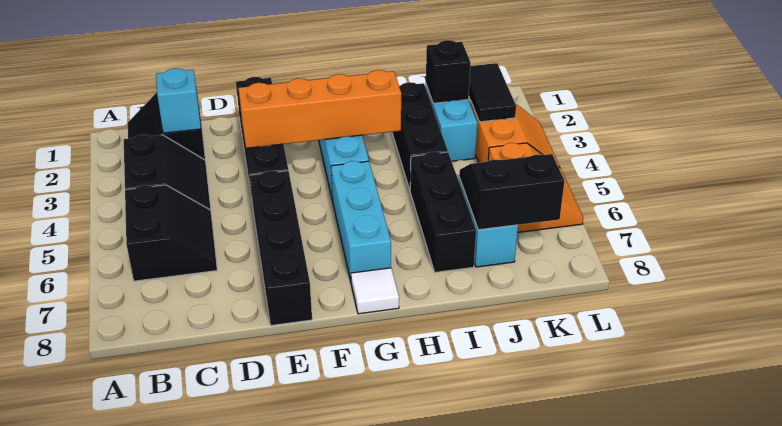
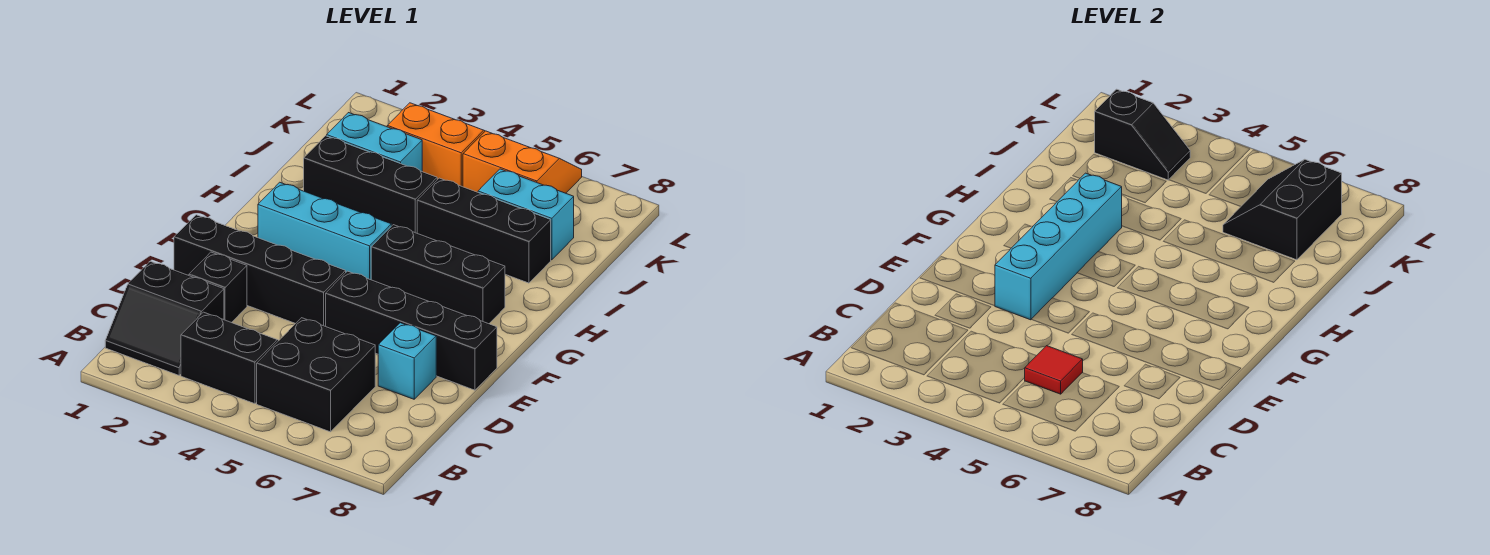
black slope B5:C6 level 1 top B -> black brick B5:C6 level 1
cyan brick C2 level 2 -> cyan brick D7 level 1
none -> red tile C5 level 2
orange brick E3:H3 level 2 -> cyan brick E3:H3 level 2
cyan brick G5:G7 level 1 -> black brick G5:G7 level 1
white tile G8 level 1 -> none
black brick J2 level 2 -> black brick D2 level 1
black tile K2:K3 level 2 -> black slope K2:K3 level 2 top 2

